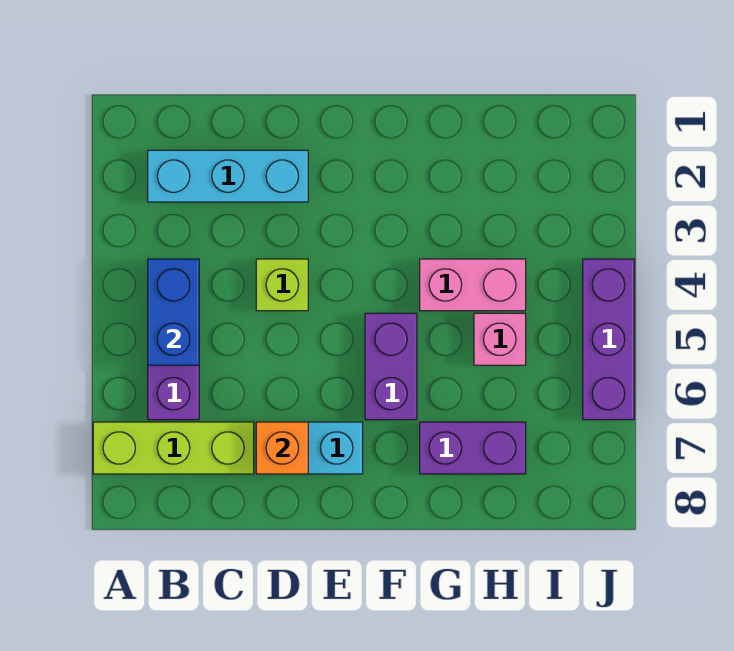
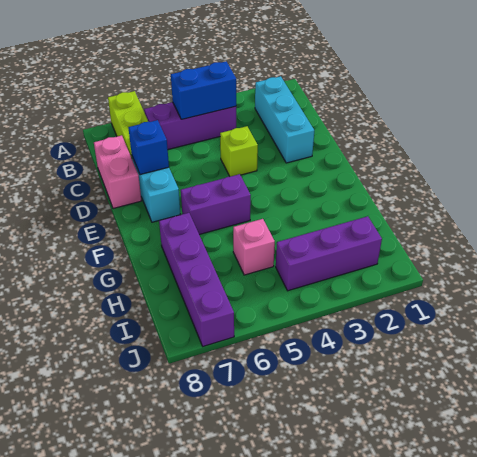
orange brick D7 level 2 -> blue brick D7 level 2
pink brick G4:H4 level 1 -> pink brick C8:D8 level 1
purple brick G7:H7 level 1 -> purple brick G7:J7 level 1
purple brick J4:J6 level 1 -> purple brick I2:I4 level 1

